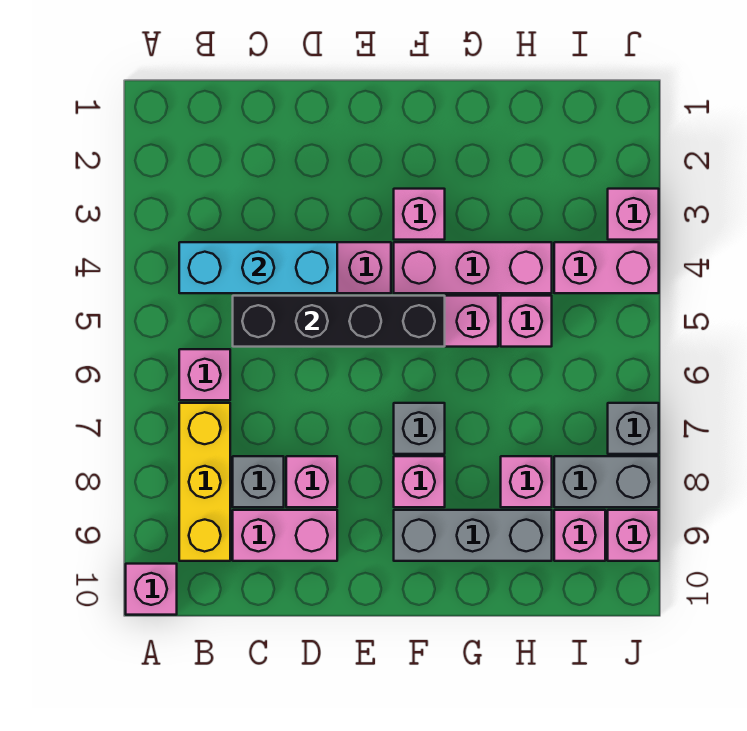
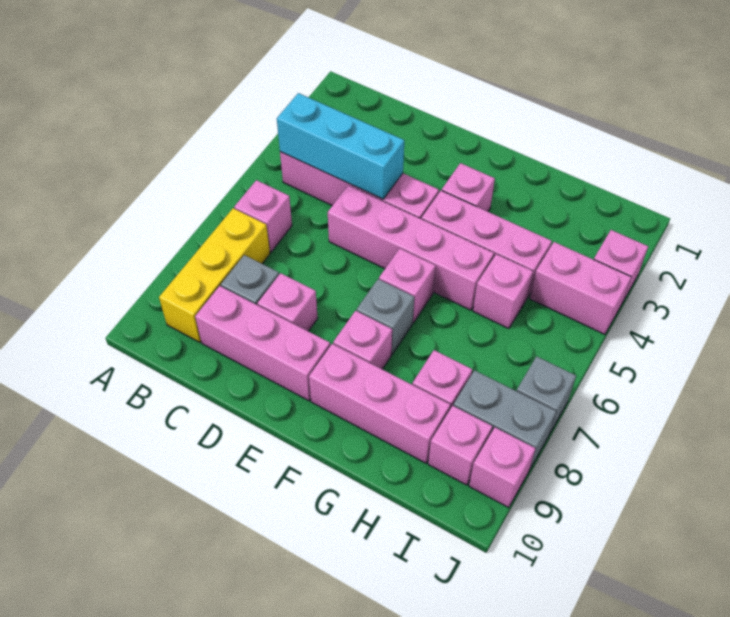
pink brick A10 level 1 -> pink brick F6 level 1
black brick C5:F5 level 2 -> none
pink brick C9:D9 level 1 -> pink brick C9:E9 level 1
grey brick F9:H9 level 1 -> pink brick F9:H9 level 1

